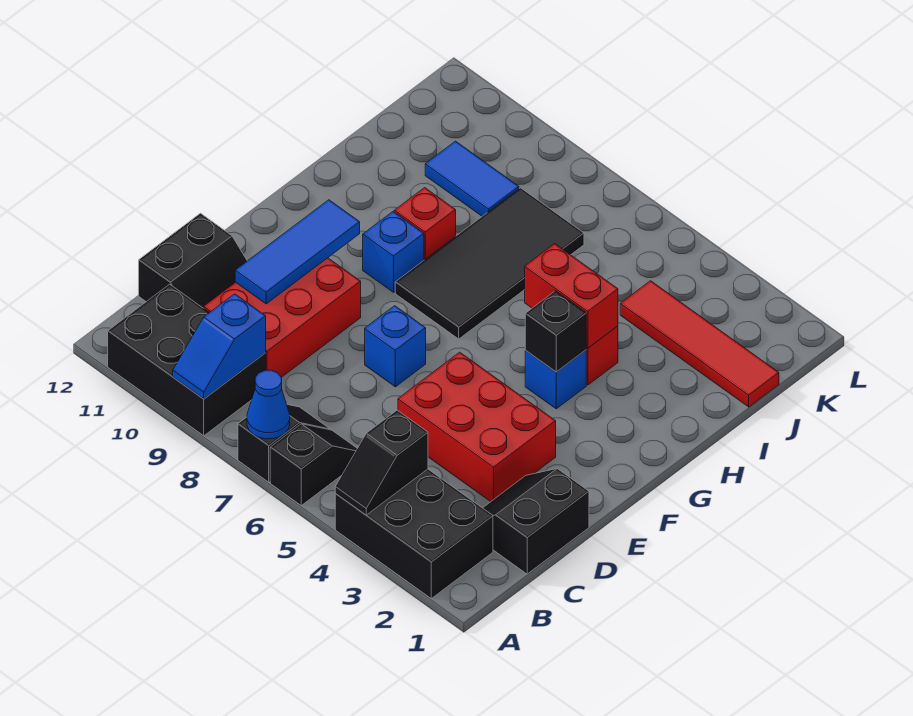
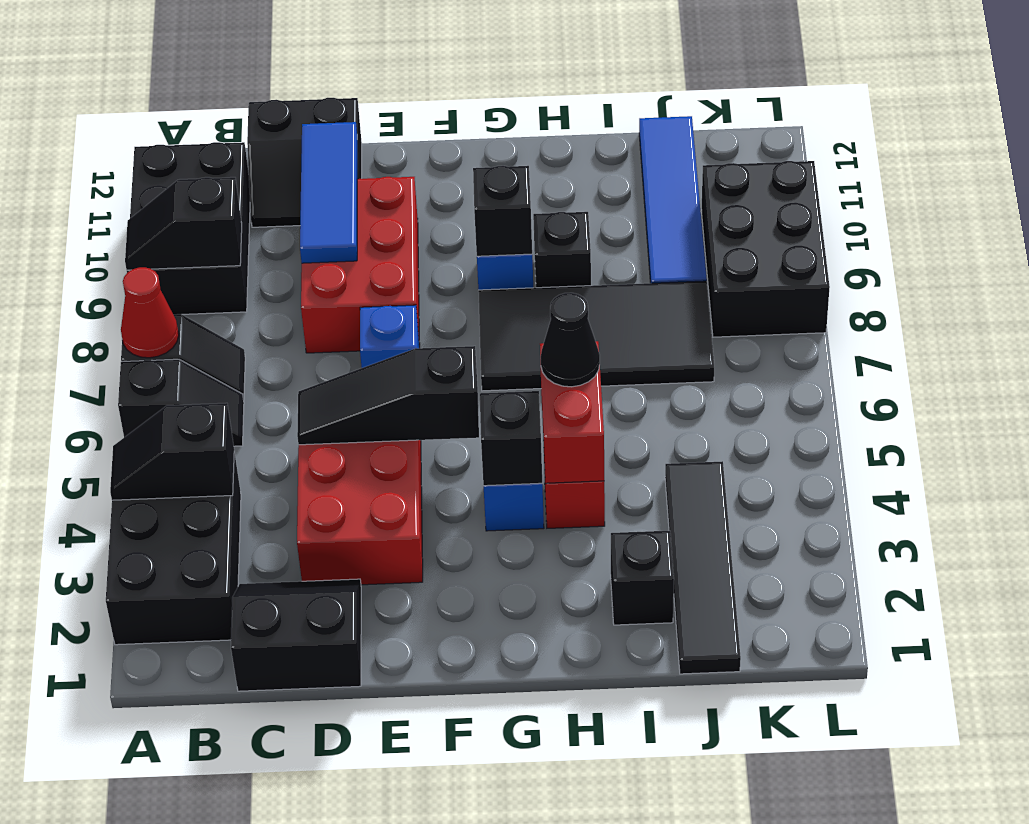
blue cone A7 level 2 -> red cone A7 level 2
blue slope A9:B9 level 2 top B -> black slope A9:B9 level 2 top B
red brick C9:E10 level 1 -> red brick D8:E10 level 1
none -> black slope D5:F5 level 2 top F
blue tile D10:F10 level 2 -> blue tile D9:D11 level 2
none -> black brick G9 level 2
none -> black cone H5 level 3
red brick H9 level 1 -> black brick H9 level 1
none -> black brick I2 level 1
red tile J1:J4 level 1 -> black tile J1:J4 level 1
blue tile J9:J10 level 1 -> blue tile J9:J12 level 1
none -> black brick K8:L10 level 1

